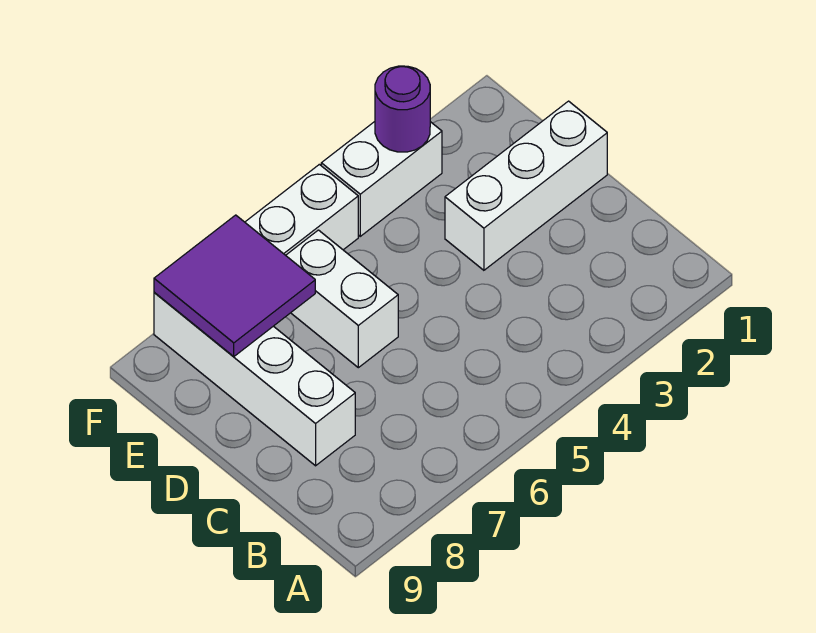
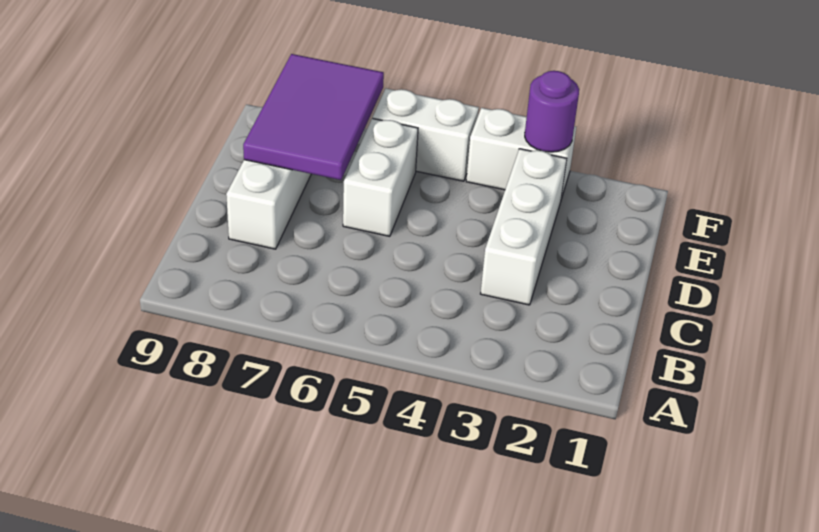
white brick D1:D3 level 1 -> white brick C3:E3 level 1
purple tile E7:F8 level 2 -> purple tile D7:F8 level 2

